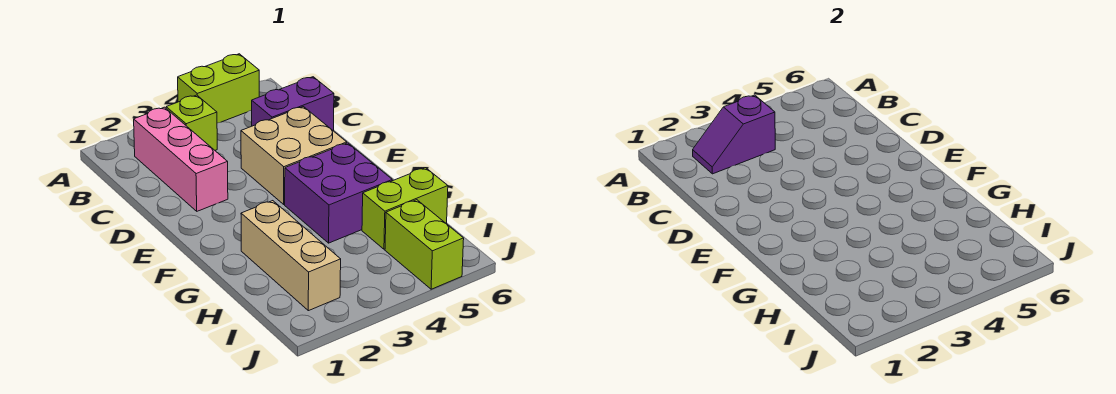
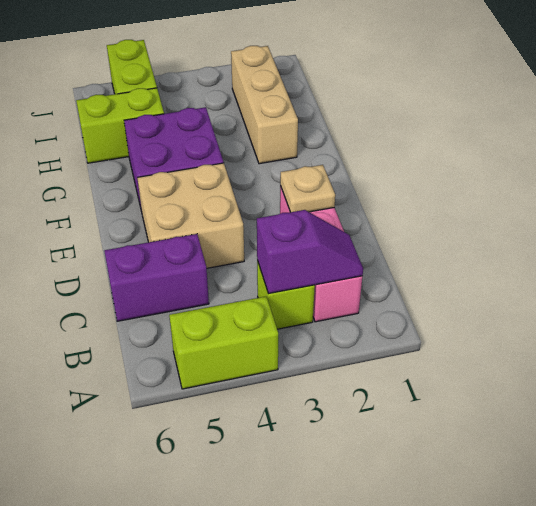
none -> tan plate D2 level 2

